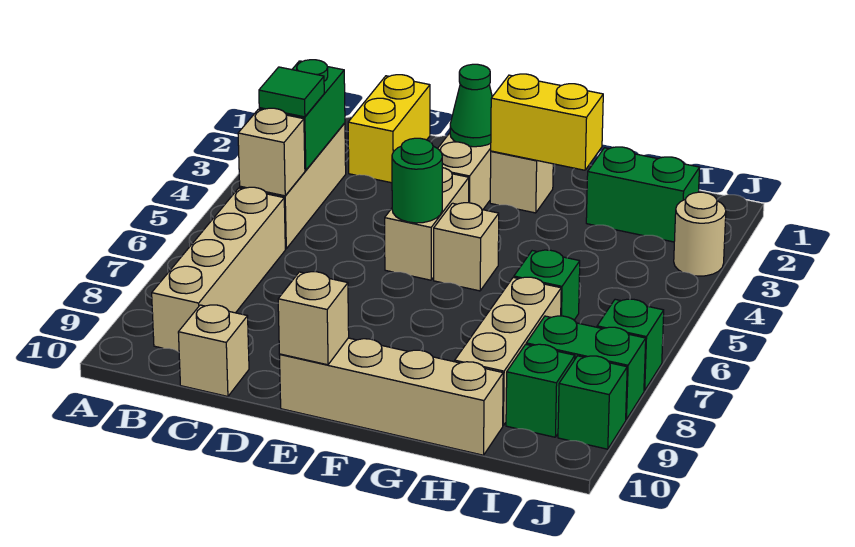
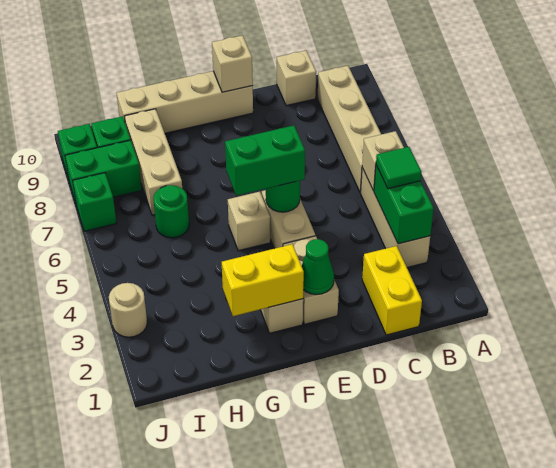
green brick H2:I2 level 1 -> green brick E5:F5 level 3
green brick H6 level 1 -> green round brick H6 level 1

